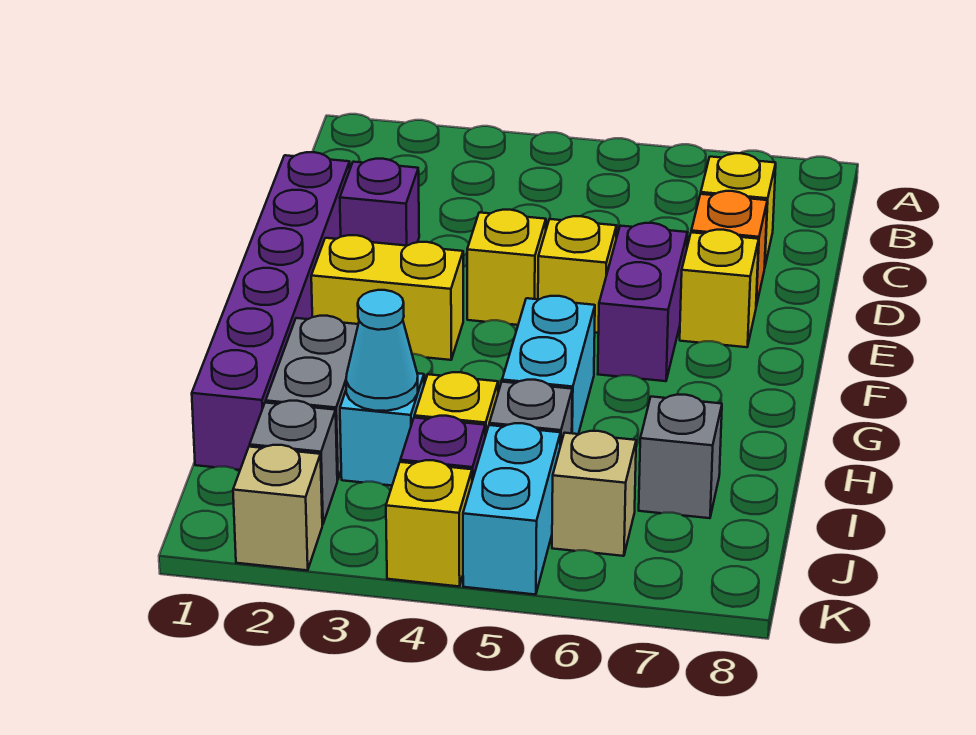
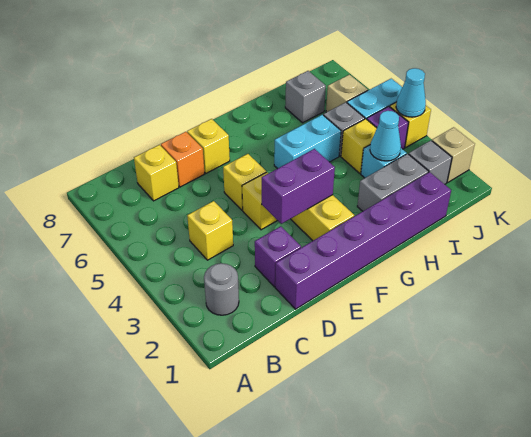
none -> grey round brick B2 level 1
none -> yellow brick C4 level 1
purple brick E6:F6 level 1 -> purple brick E3:F3 level 2
none -> cyan cone K4 level 2

